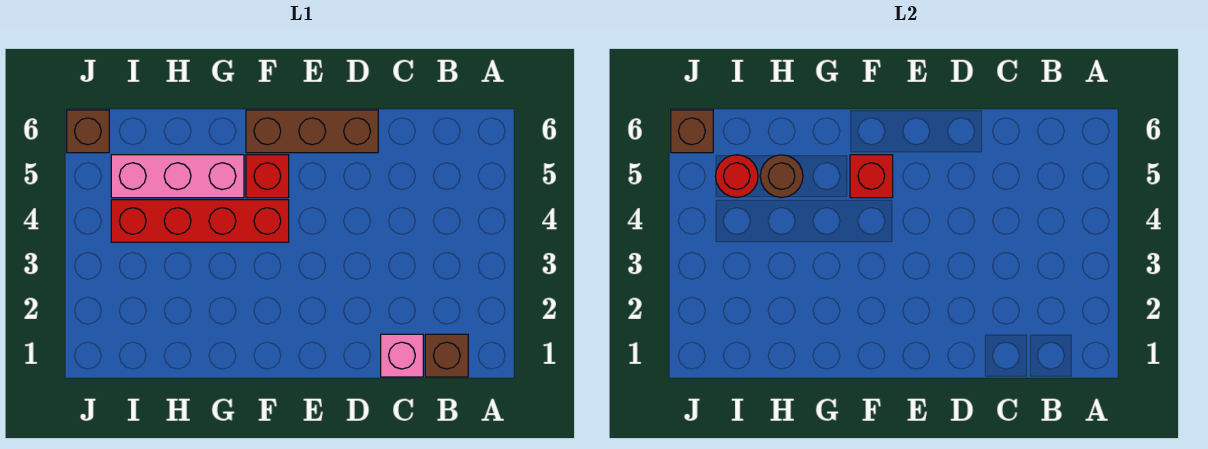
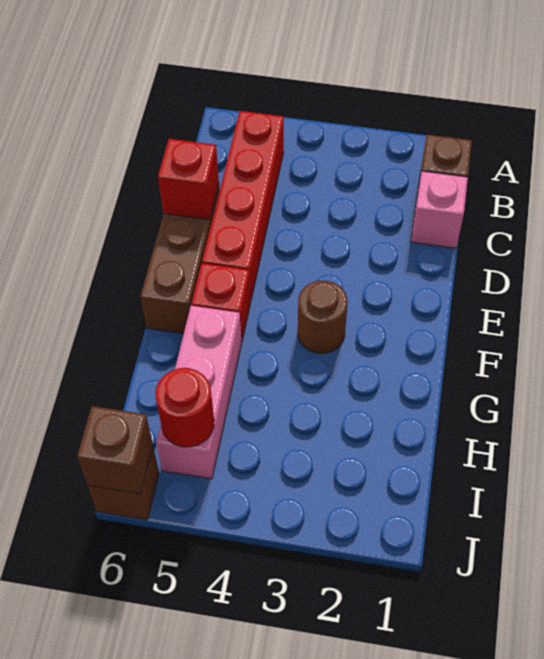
red brick F4:I4 level 1 -> red brick B5:E5 level 1
red brick F5 level 2 -> red brick D6 level 2
brown round brick H5 level 2 -> brown round brick F3 level 1

